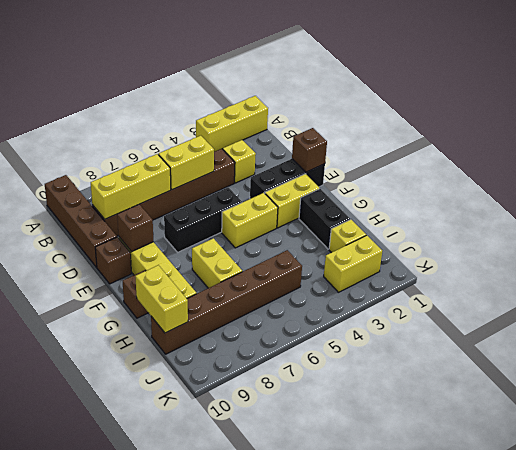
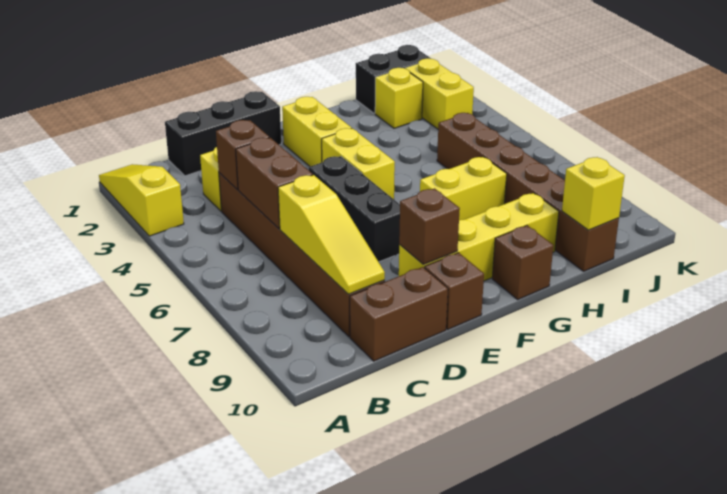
yellow brick A1:A3 level 1 -> yellow slope A1:A3 level 1 top 3
brown brick A10:D10 level 1 -> brown brick C10:D10 level 1
yellow brick C5:C6 level 2 -> brown brick C5:C6 level 2
yellow brick C7:C9 level 2 -> yellow slope C7:C9 level 2 top 7
black brick E1:E3 level 1 -> black brick C1:E1 level 1
brown brick E1 level 2 -> brown brick C4 level 2
black brick G2:H2 level 1 -> black brick I1:J1 level 1
yellow brick H10:I10 level 2 -> yellow brick I10 level 2

